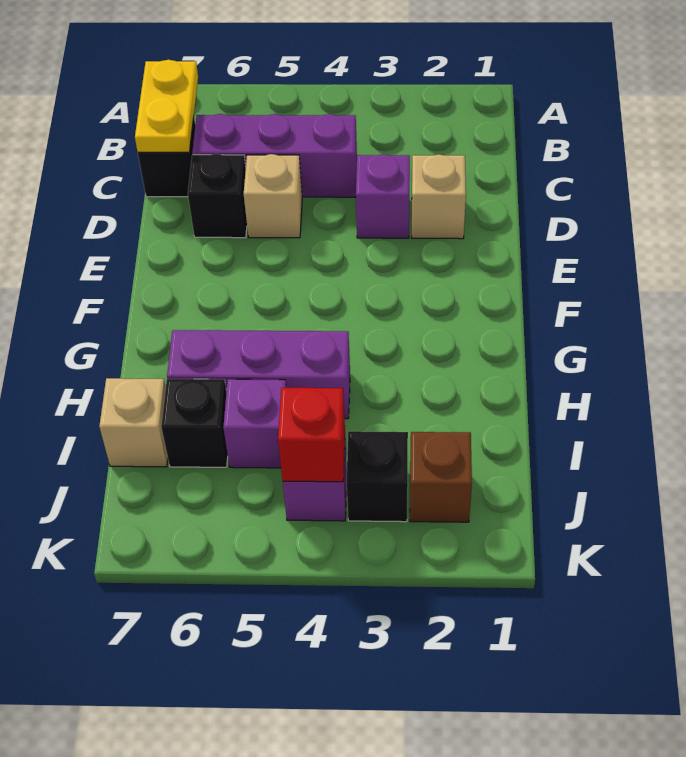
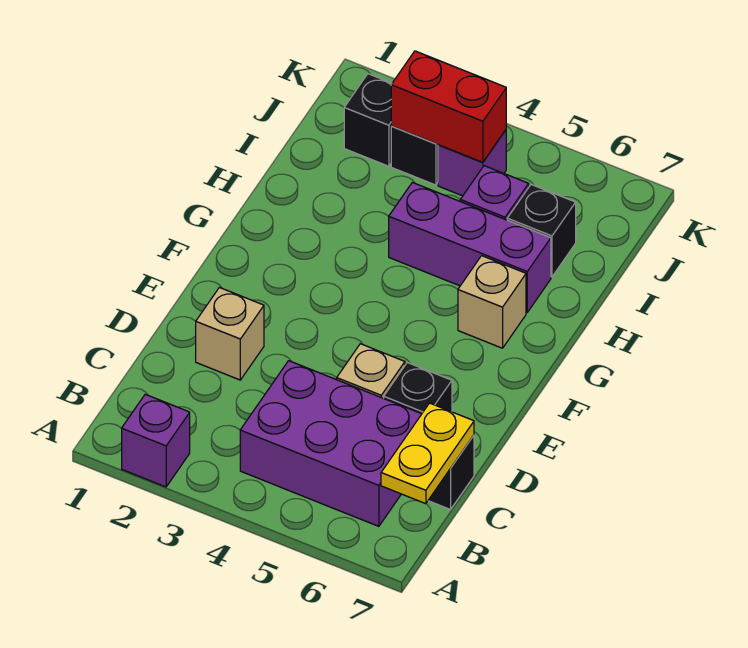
purple brick C4:C6 level 1 -> purple brick B4:C6 level 1
purple brick D3 level 1 -> purple brick A2 level 1
tan brick I7 level 1 -> tan brick G6 level 1
brown brick J2 level 1 -> black brick J2 level 1
red brick J4 level 2 -> red brick J3:J4 level 2

